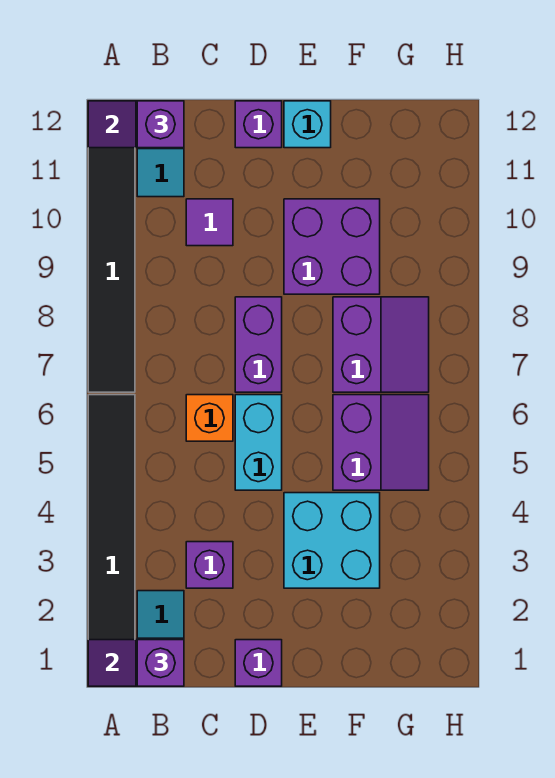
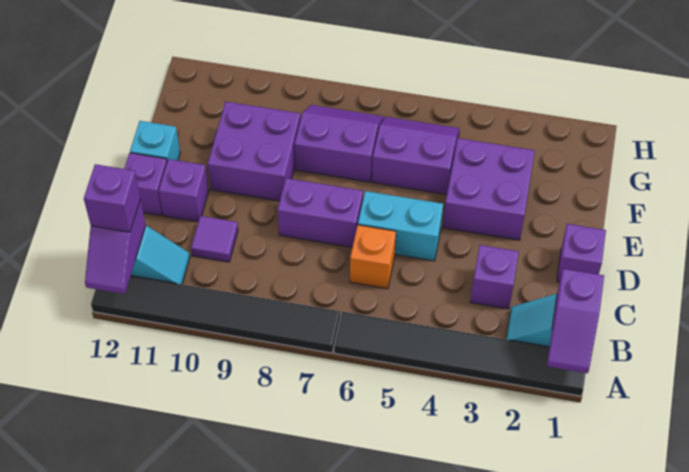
purple brick B1 level 3 -> purple brick D11 level 1
cyan brick E3:F4 level 1 -> purple brick E3:F4 level 1

